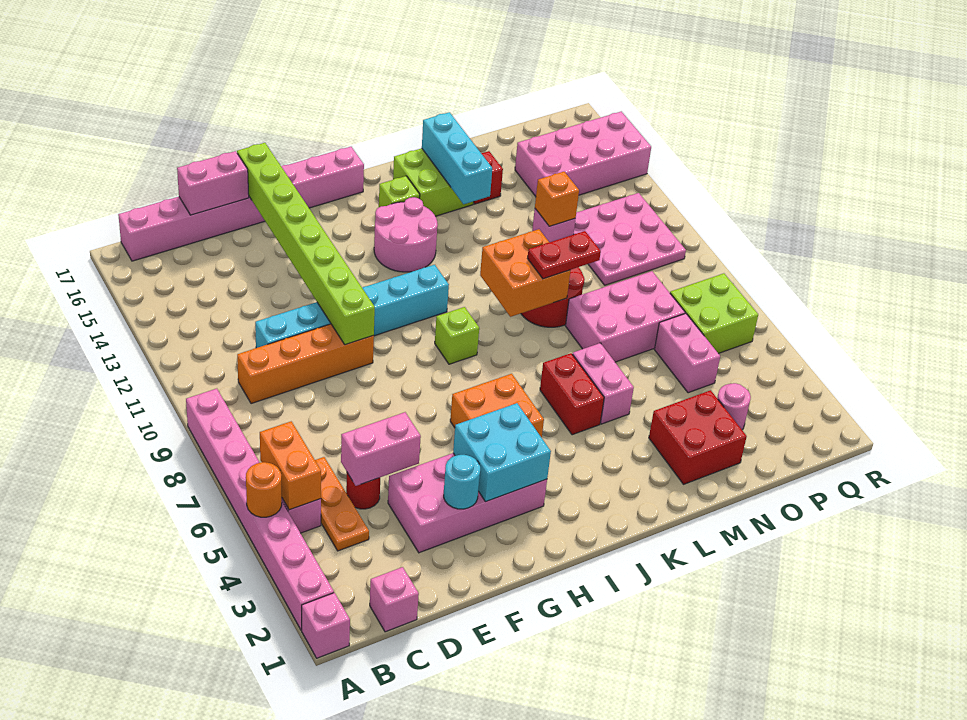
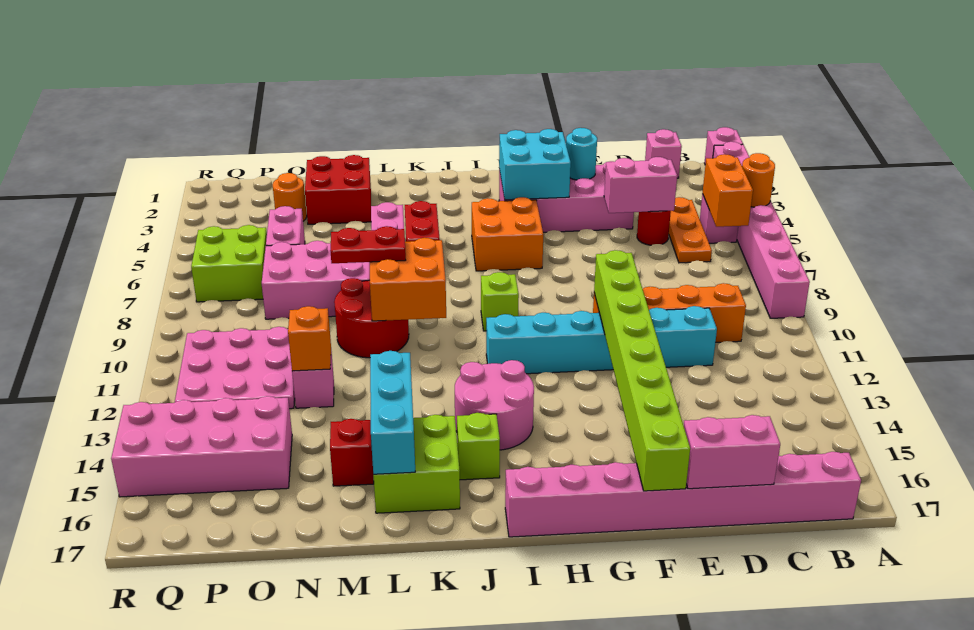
pink round brick O3 level 1 -> orange round brick O3 level 1

